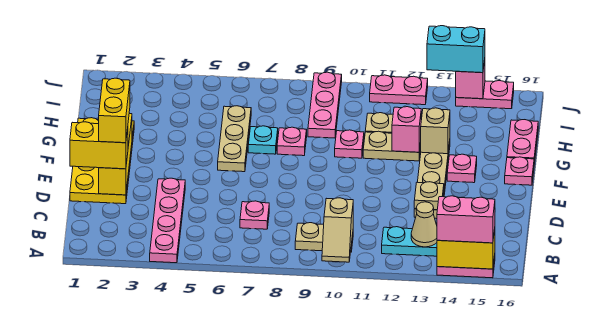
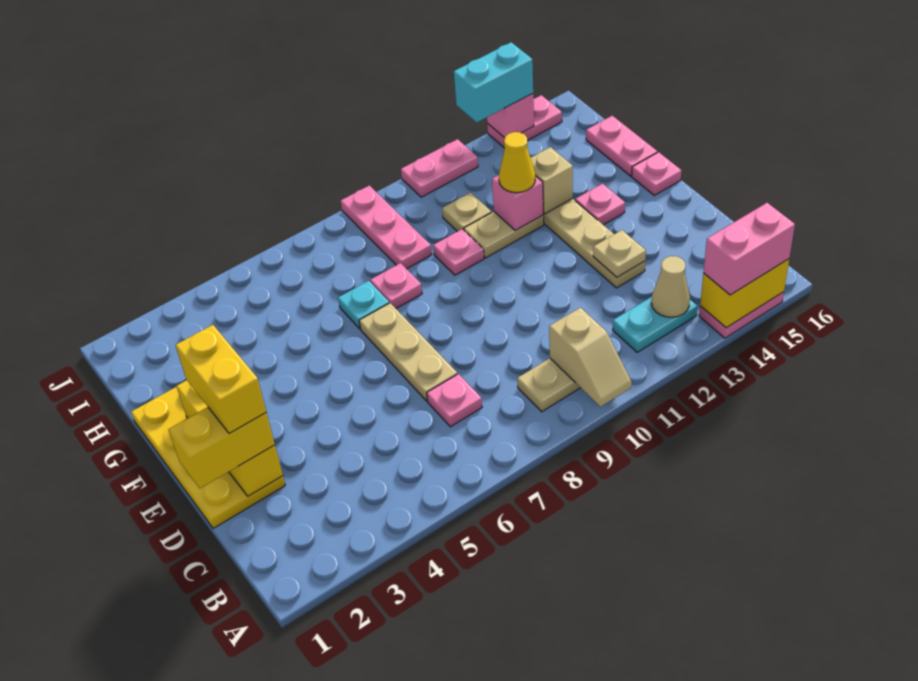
pink plate A4:D4 level 1 -> none
tan plate F6:H6 level 1 -> tan plate D7:F7 level 1
none -> yellow cone G12 level 3

